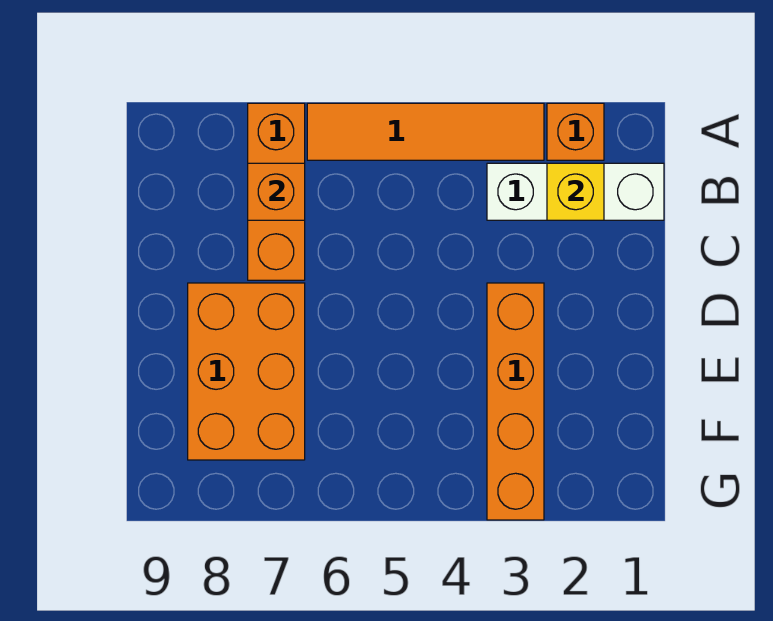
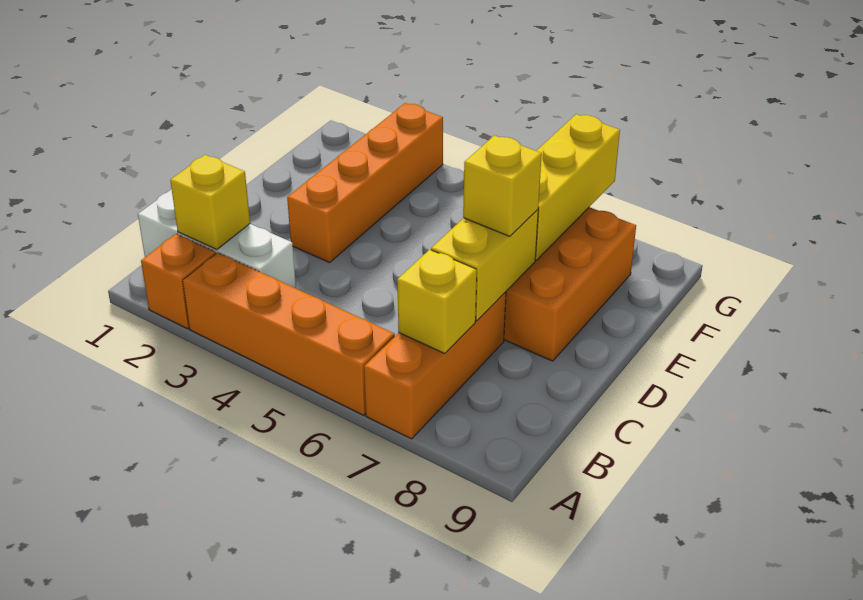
orange tile A3:A6 level 1 -> orange brick A3:A6 level 1
orange brick B7 level 2 -> yellow brick B7 level 2
none -> yellow brick C7:D7 level 2
none -> yellow brick D7 level 3
none -> yellow brick E7:G7 level 2

